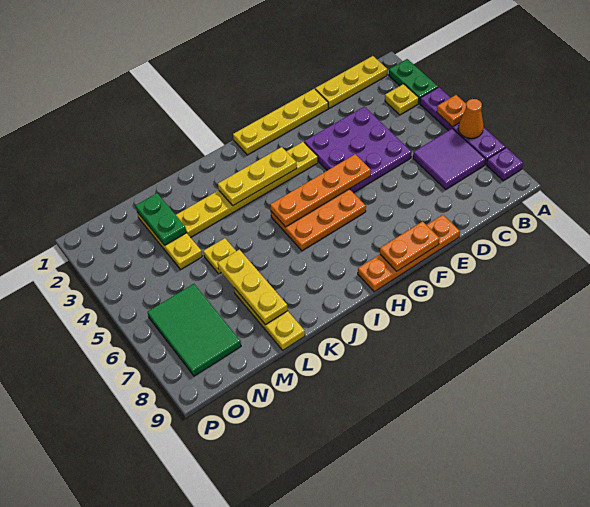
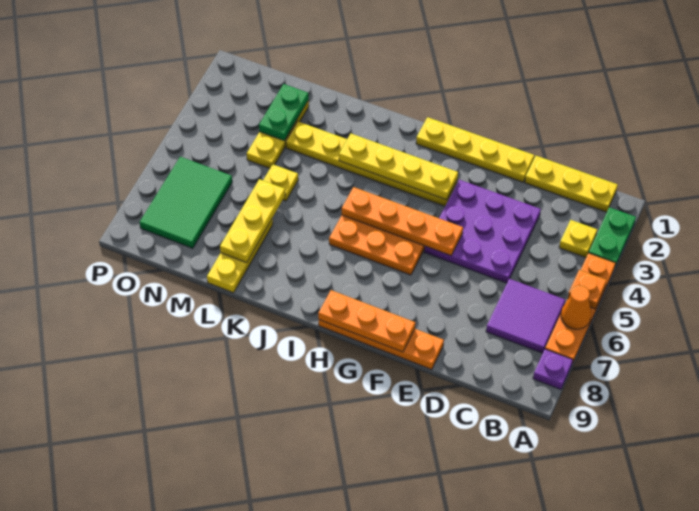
purple plate A4:A7 level 1 -> orange plate A4:A7 level 1
orange plate F9:G9 level 2 -> orange plate F9:H9 level 2
yellow plate H3:J3 level 2 -> yellow plate G3:J3 level 2

